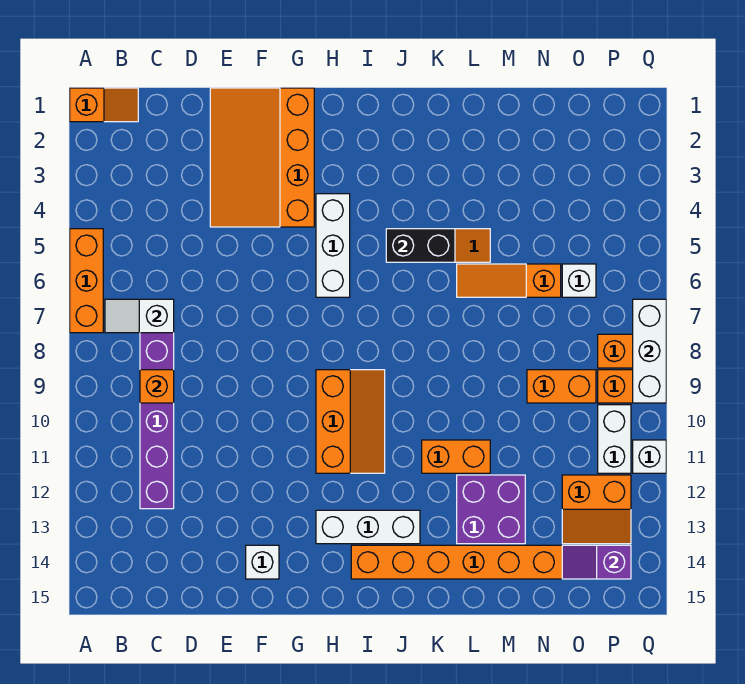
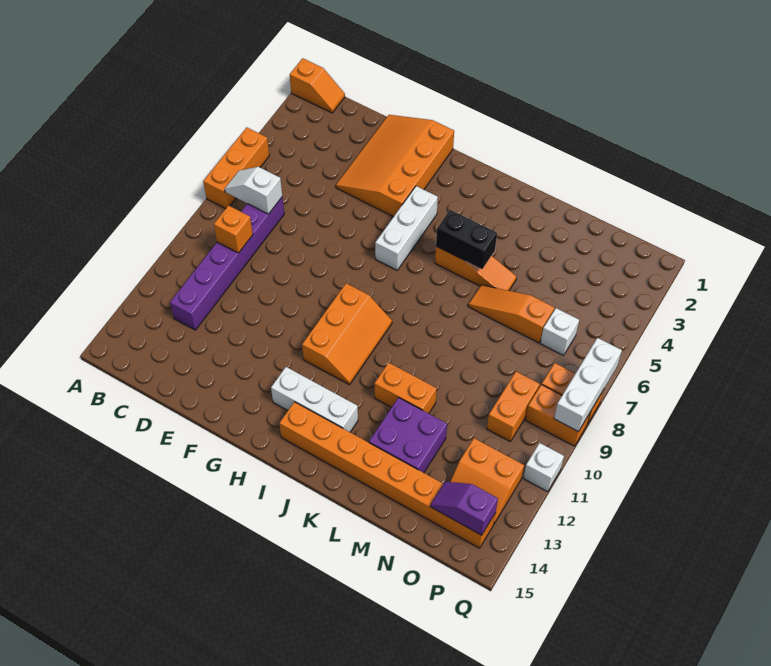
white brick F14 level 1 -> none
orange brick N9:O9 level 1 -> orange brick O9:O10 level 1
white brick P10:P11 level 1 -> none

